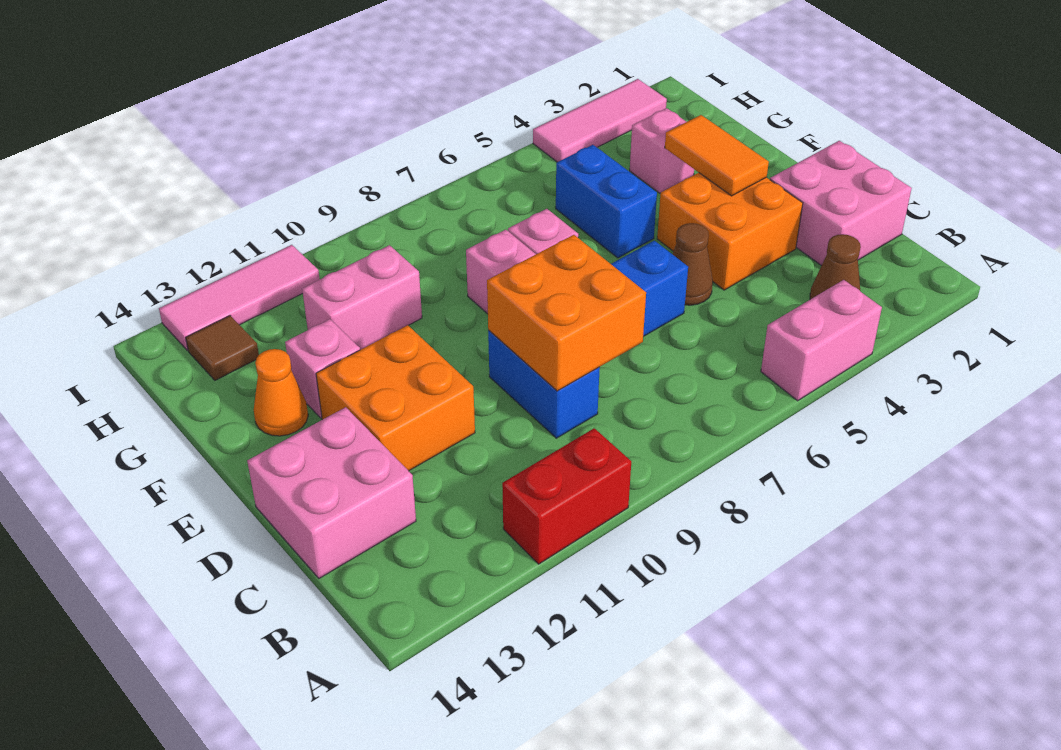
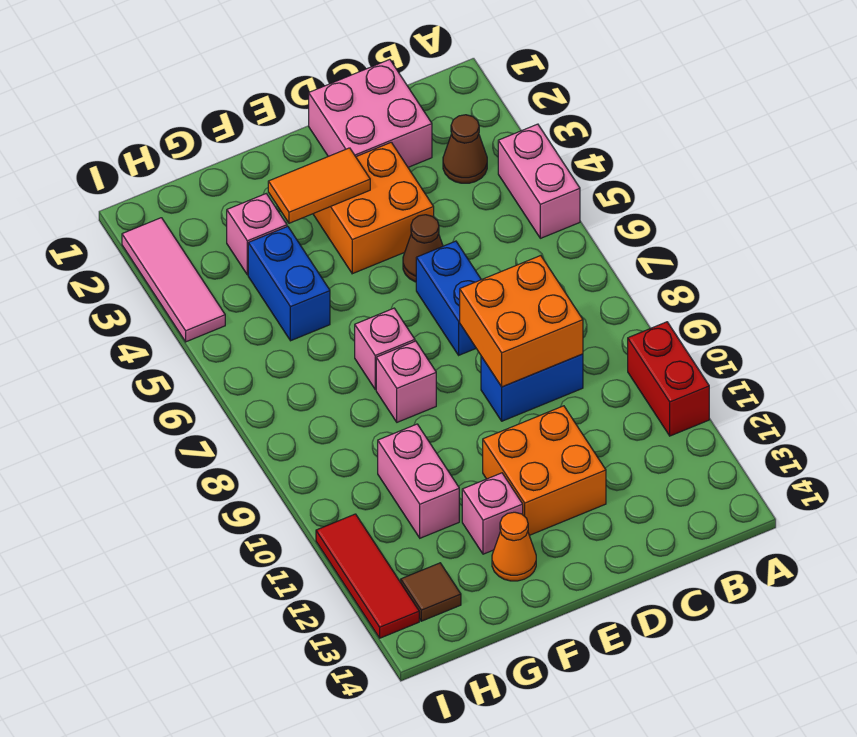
pink brick C13:D14 level 1 -> none
blue brick F5:G5 level 1 -> blue brick G4:G5 level 1
pink tile I11:I13 level 1 -> red tile I11:I13 level 1

